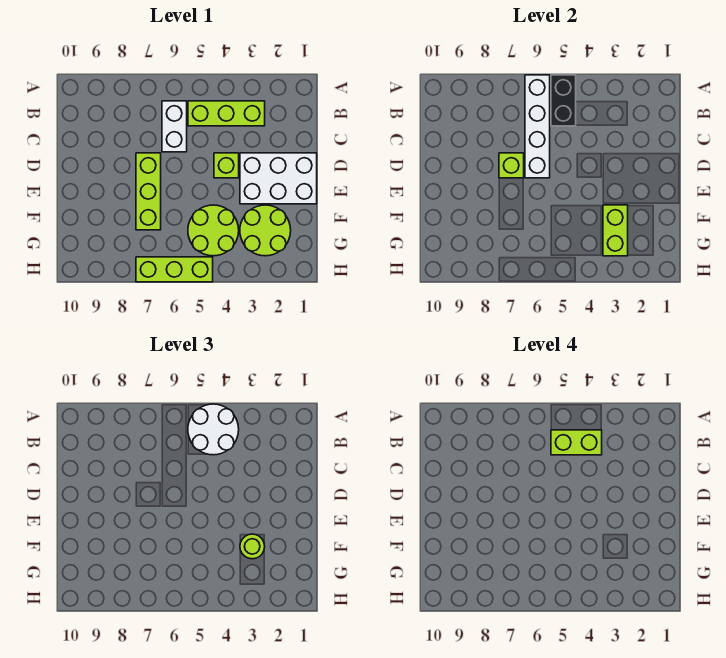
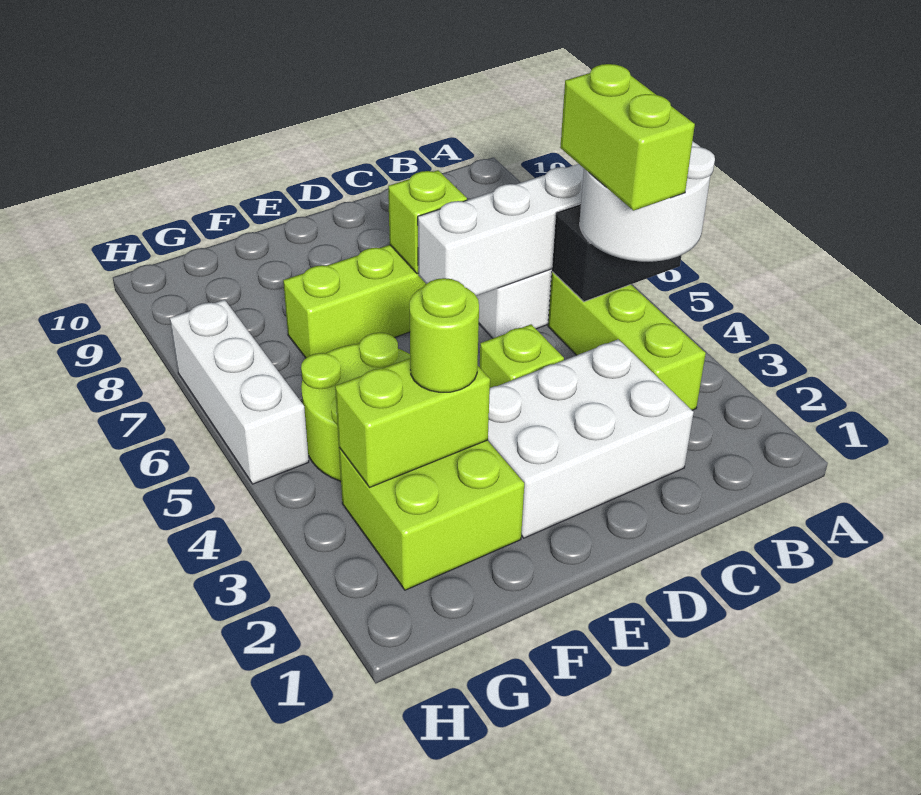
white brick D1:E3 level 1 -> white brick C2:E3 level 1
lime round brick F2:G3 level 1 -> lime brick F2:G3 level 1
lime brick H5:H7 level 1 -> white brick H5:H7 level 1

